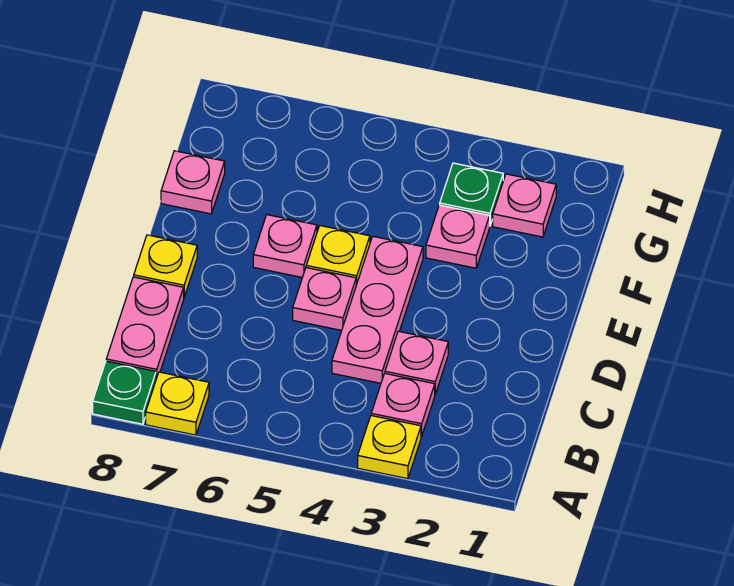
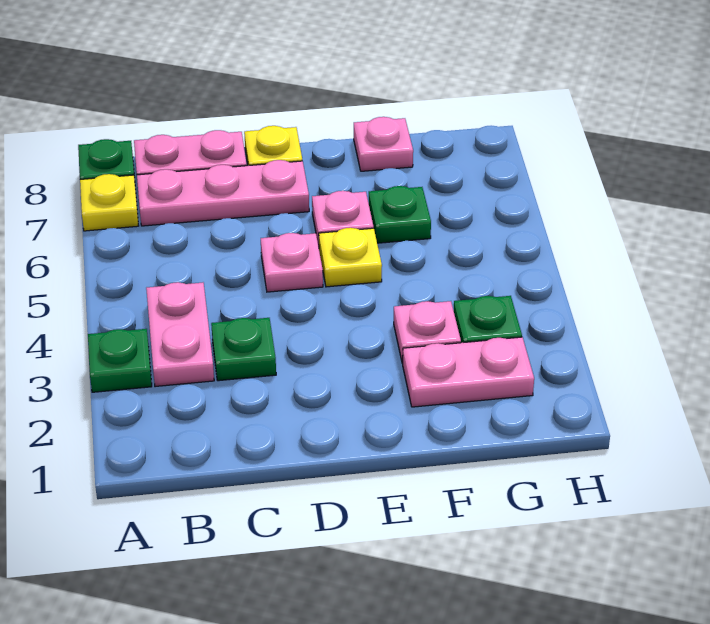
yellow plate A3 level 1 -> green plate A3 level 1
pink plate B3 level 1 -> pink plate B3:B4 level 1
pink plate C3 level 1 -> green plate C3 level 1
pink plate C4:E4 level 1 -> pink plate B7:D7 level 1
none -> green plate F6 level 1
pink plate G2 level 1 -> pink plate F2:G2 level 1

